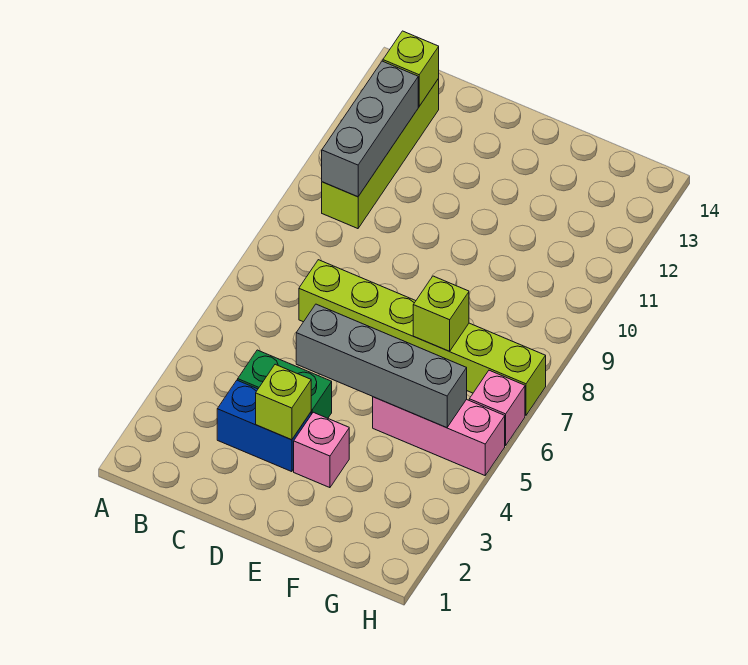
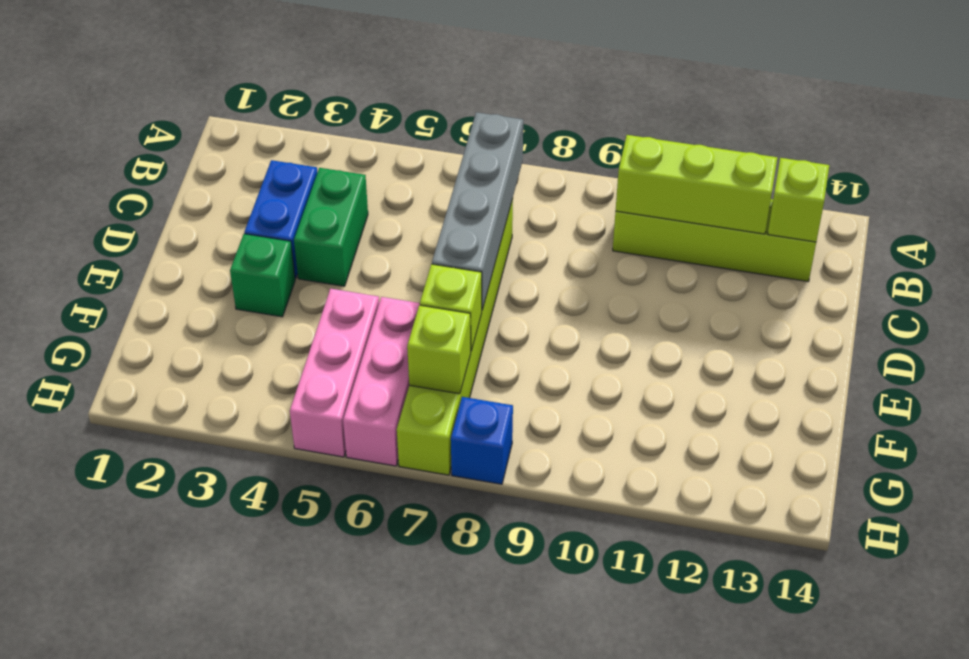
grey brick B10:B12 level 2 -> lime brick B10:B12 level 2
lime brick D3 level 2 -> lime brick G7 level 2
grey brick D5:G5 level 2 -> grey brick B7:E7 level 2
pink brick E3 level 1 -> green brick E3 level 1
pink brick H6 level 1 -> pink brick F6:H6 level 1
none -> blue brick H8 level 1

